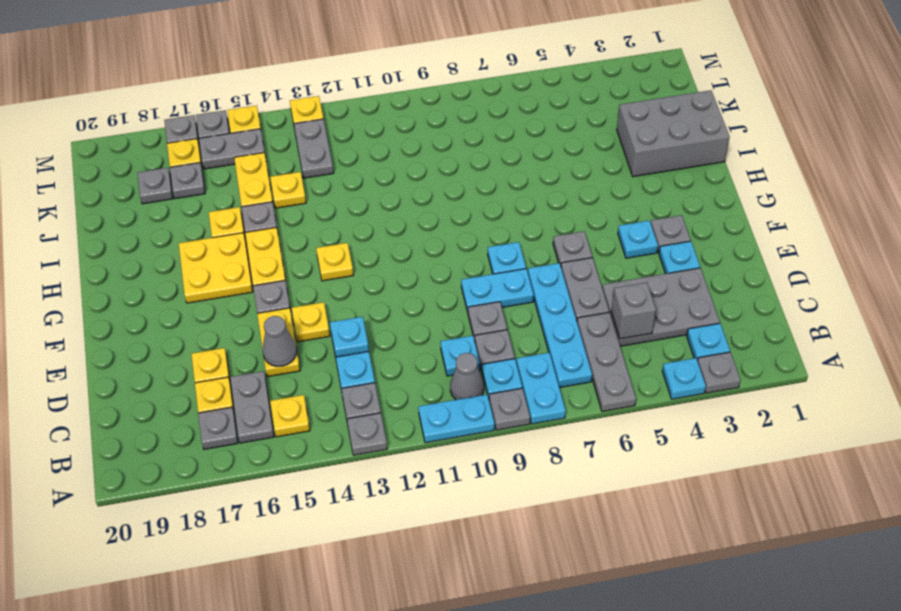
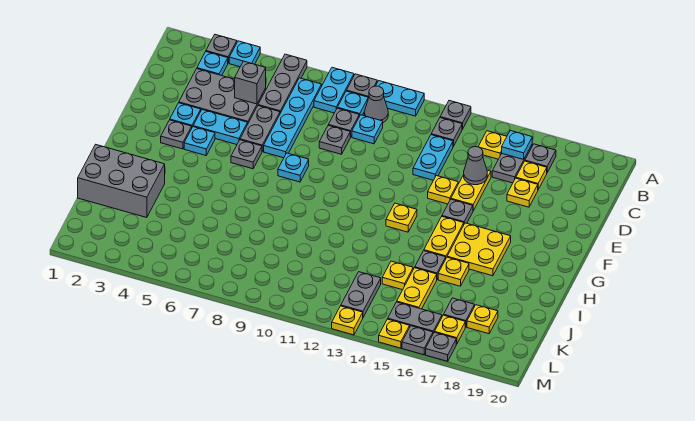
cyan plate D13 level 2 -> cyan plate B16 level 2
cyan plate E8:E9 level 1 -> cyan plate E4:E5 level 1
grey plate K18 level 1 -> yellow plate K18 level 1

